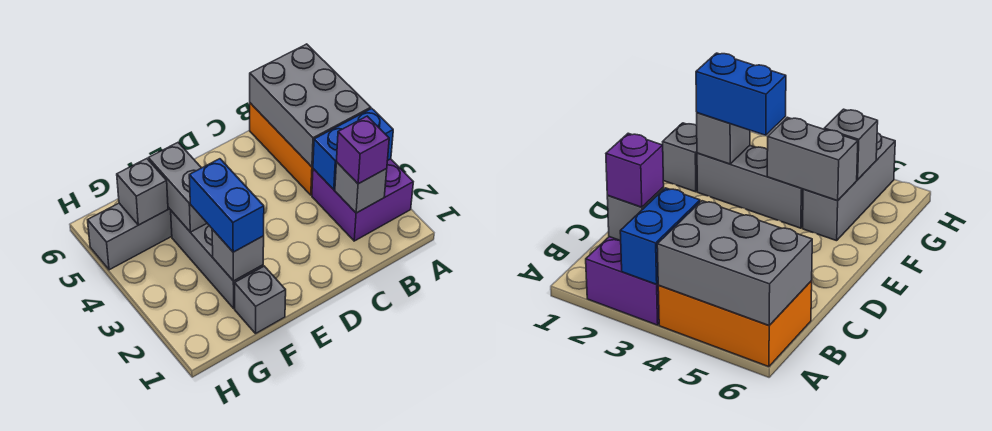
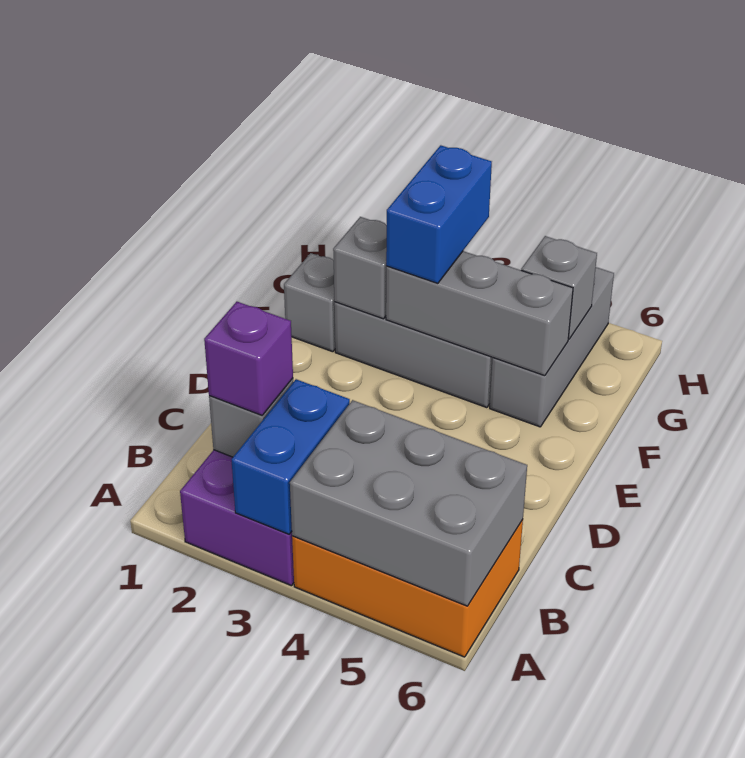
blue brick F2:F3 level 3 -> blue brick F3:G3 level 3
grey brick F4:F5 level 2 -> grey brick F3:F5 level 2

